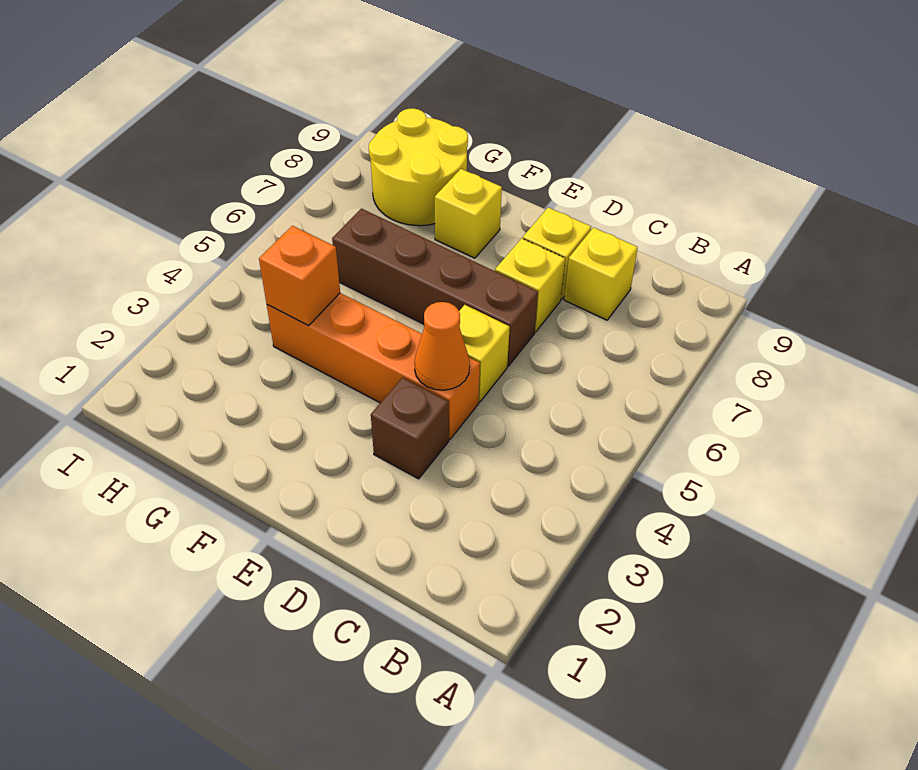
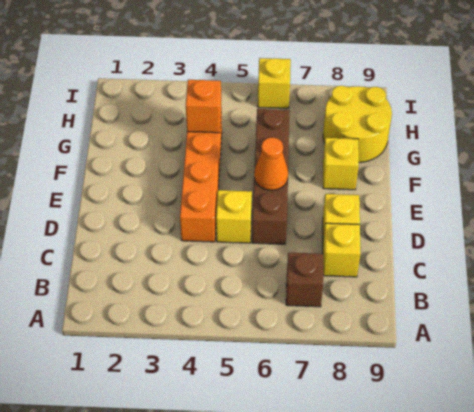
brown brick D3 level 1 -> brown brick B7 level 1
orange cone D4 level 2 -> orange cone E6 level 2
yellow brick D7 level 1 -> yellow brick I6 level 1

